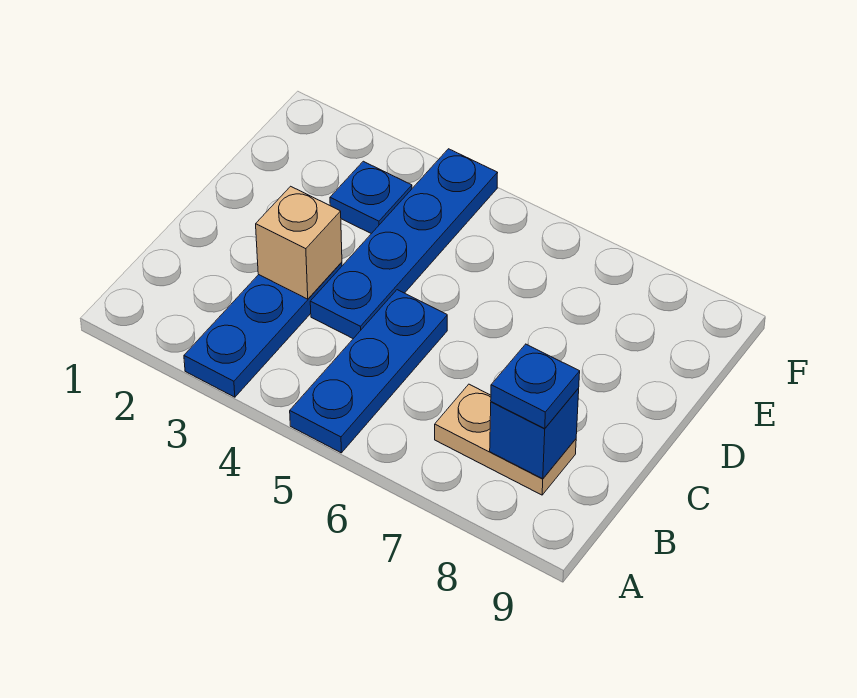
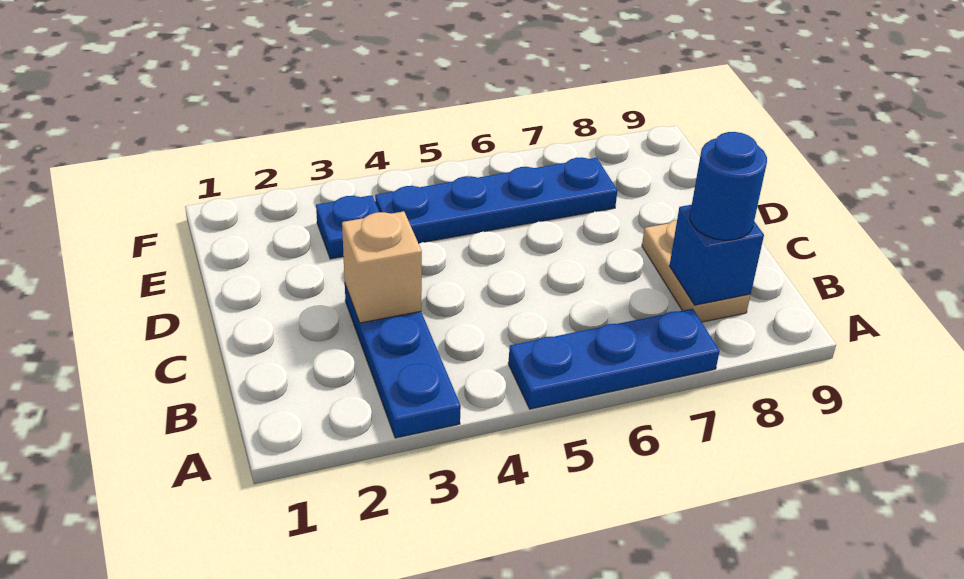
blue plate A5:C5 level 1 -> blue plate A5:A7 level 1
tan plate B7:B8 level 1 -> tan plate B8:C8 level 1
blue plate B8 level 3 -> blue round brick B8 level 3
blue plate C4:F4 level 1 -> blue plate E4:E7 level 1

